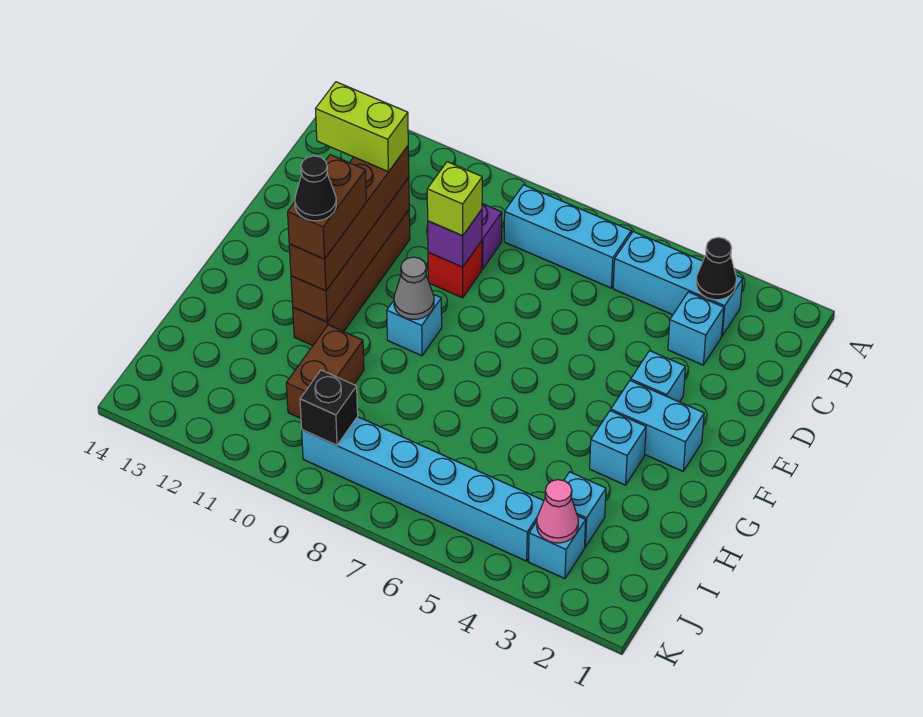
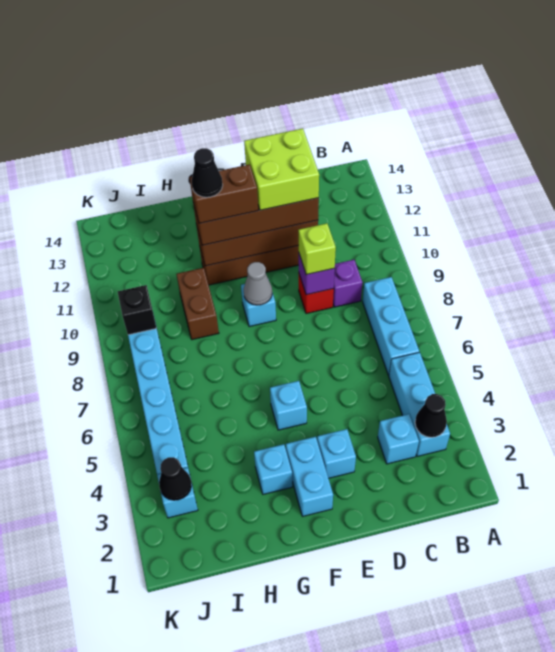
lime brick D11:D12 level 4 -> lime brick D11:E12 level 4
brown brick H10:I10 level 1 -> brown brick H9:H10 level 1
cyan brick I3 level 1 -> cyan brick F5 level 1
pink cone J3 level 2 -> black cone J3 level 2

